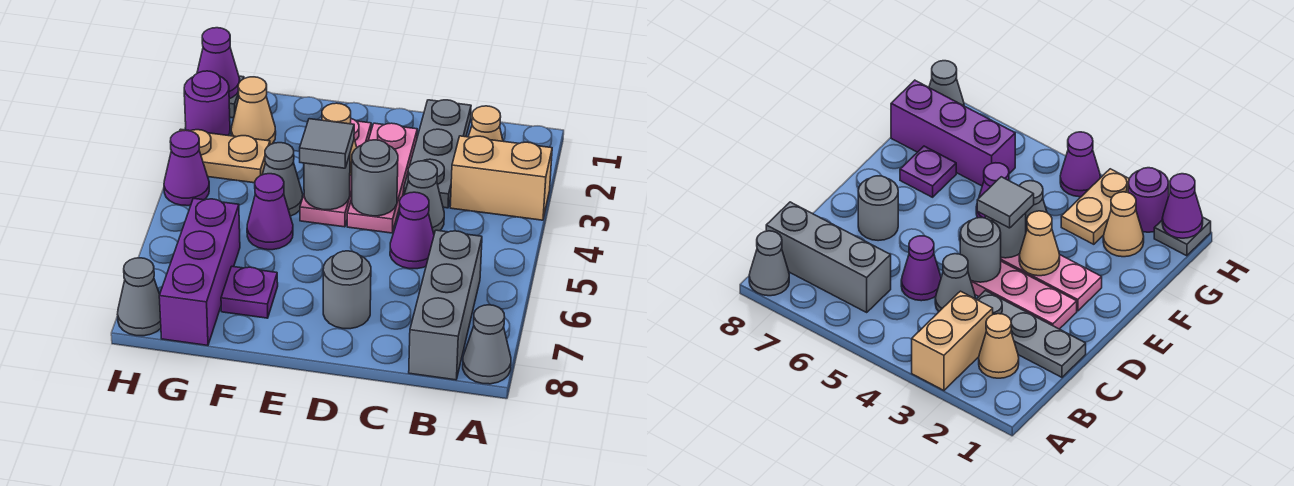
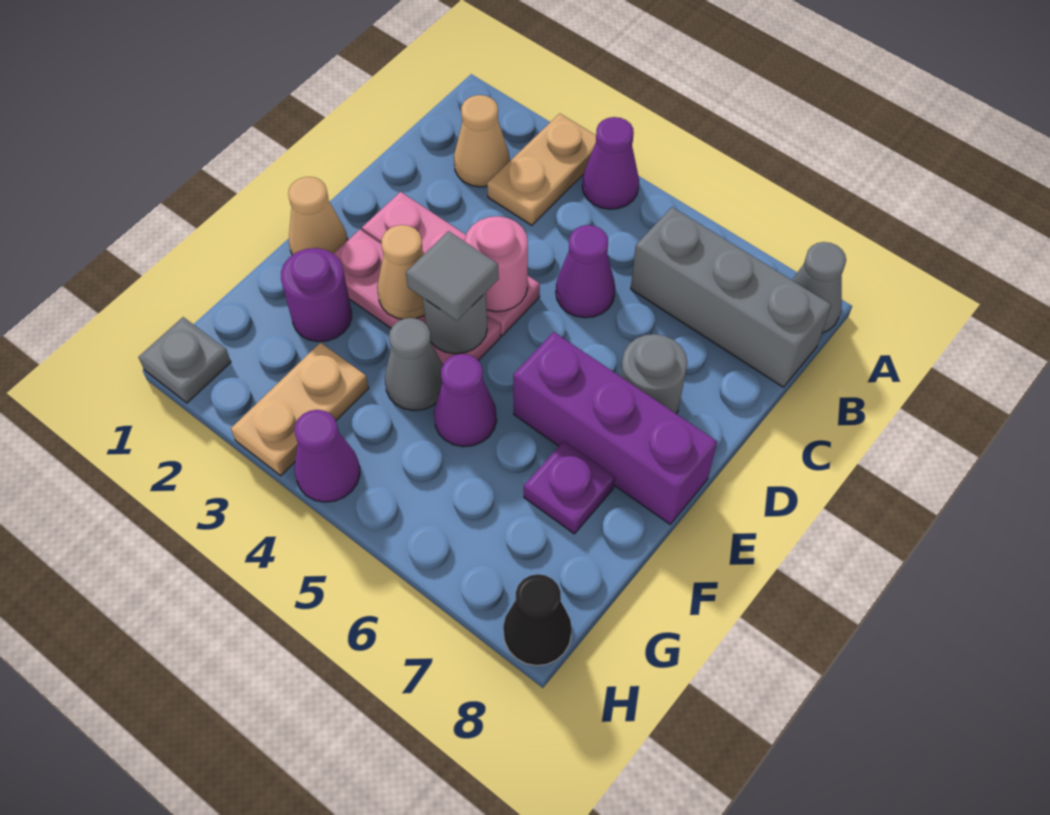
tan brick A3:B3 level 1 -> tan plate A3:B3 level 1
grey plate C1:C3 level 1 -> none
grey cone C4 level 1 -> none
grey round brick D4 level 2 -> pink round brick D4 level 2
tan cone G2 level 1 -> tan cone E1 level 1
purple brick G6:G8 level 1 -> purple brick E6:E8 level 1
purple cone H1 level 2 -> purple cone A4 level 1
purple round brick H2 level 1 -> purple round brick F2 level 1
grey cone H8 level 1 -> black cone H8 level 1

